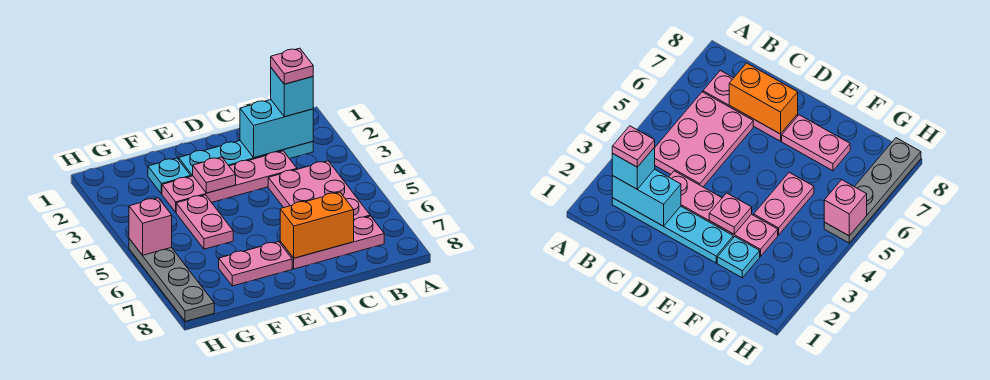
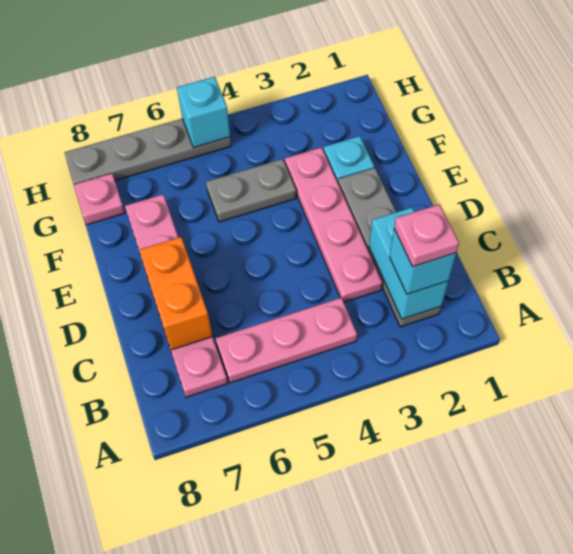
cyan plate B2:E2 level 1 -> grey plate B2:E2 level 1
pink plate B4:C6 level 1 -> pink plate B4:B6 level 1
pink plate E3 level 2 -> pink plate G8 level 1
pink plate F4:F5 level 1 -> grey plate F4:F5 level 1
pink brick H5 level 2 -> cyan brick H5 level 2

